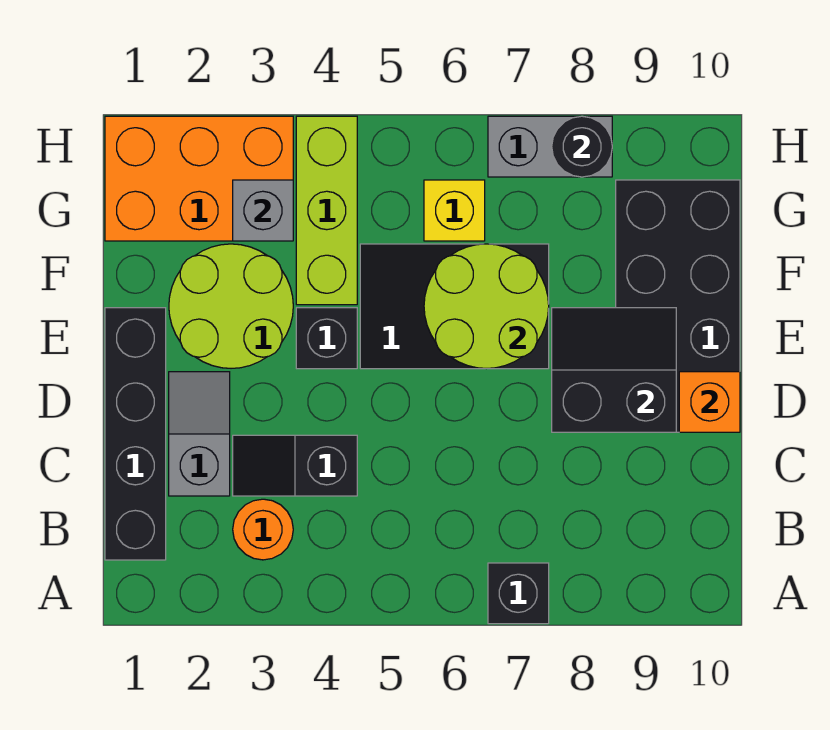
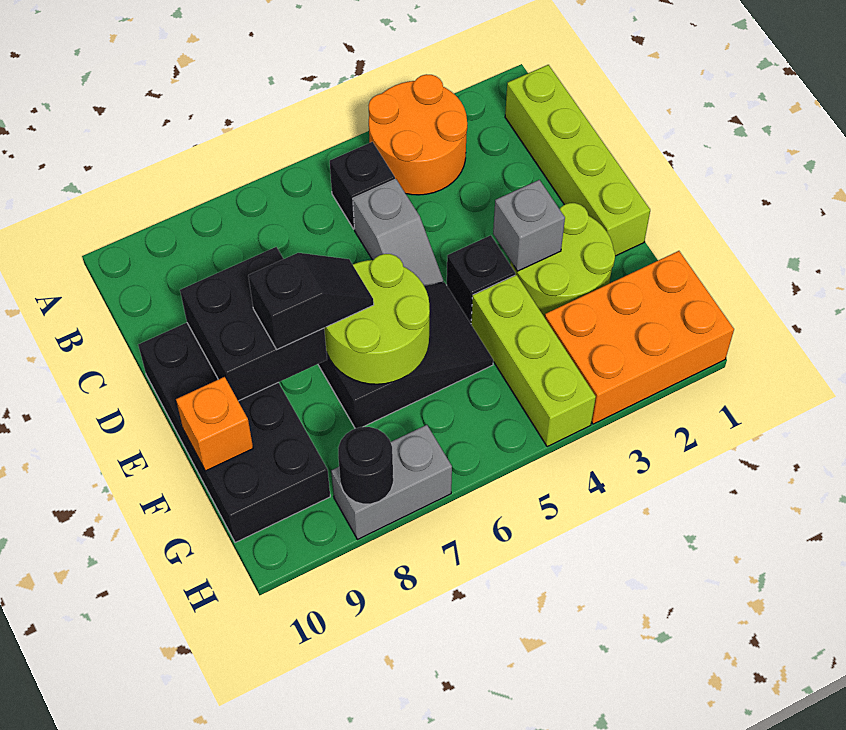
black brick A7 level 1 -> black brick B5 level 1
black brick B1:E1 level 1 -> lime brick B1:E1 level 1
orange round brick B3 level 1 -> orange round brick A3:B4 level 1
grey slope C2:D2 level 1 top C -> grey slope C5:D5 level 1 top C
black slope C3:C4 level 1 top 4 -> black slope E7:E8 level 3 top 8
black slope D8:E9 level 2 top D -> black brick D8:E9 level 2
orange brick D10 level 2 -> orange brick F10 level 2
grey brick G3 level 2 -> grey brick E3 level 2
yellow brick G6 level 1 -> none

